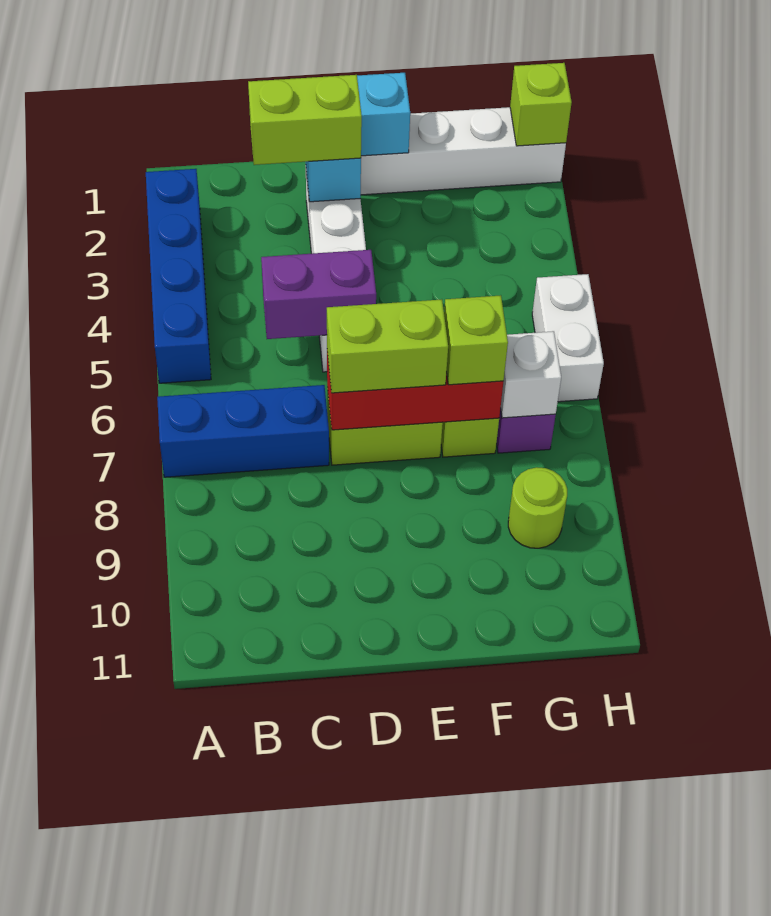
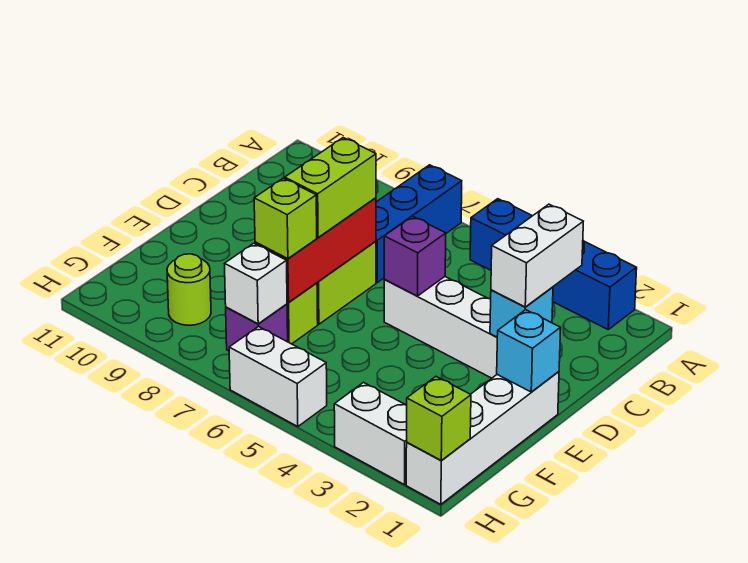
lime brick C2:D2 level 3 -> white brick C2:D2 level 3
purple brick C5:D5 level 2 -> purple brick D5 level 2
none -> white brick H2:H3 level 1

